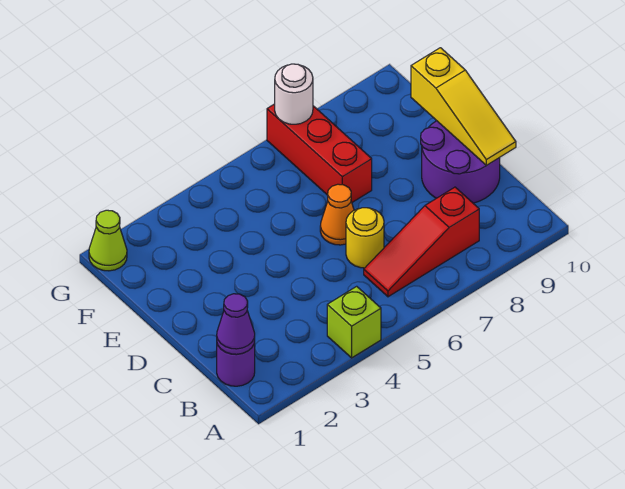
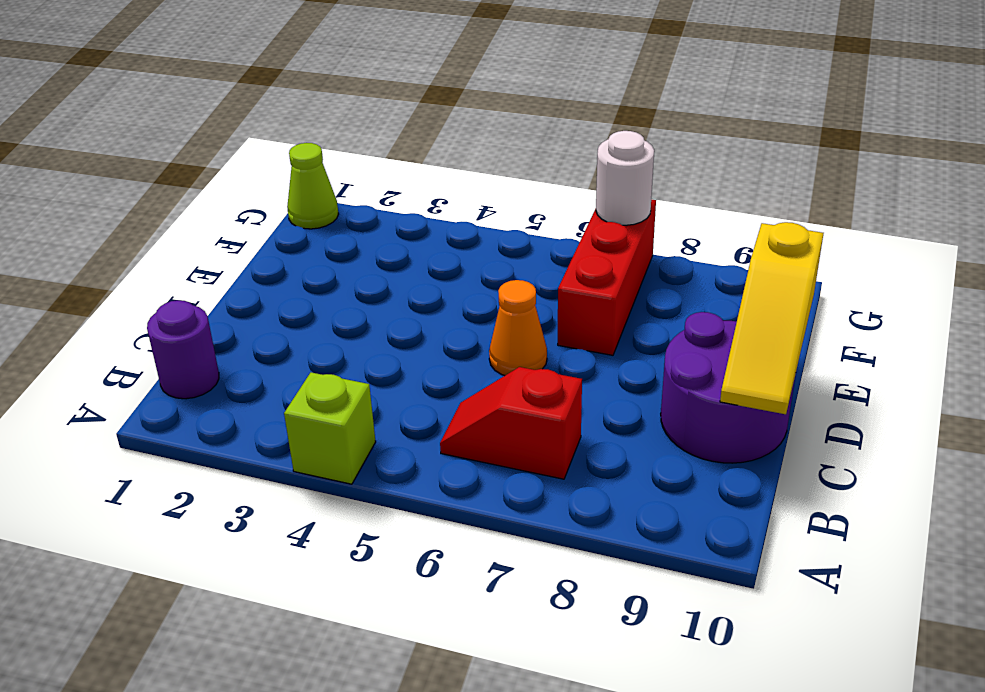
purple cone B1 level 2 -> none
red slope B6:B8 level 1 top 8 -> red slope B6:B7 level 1 top 7
yellow round brick C6 level 1 -> none

